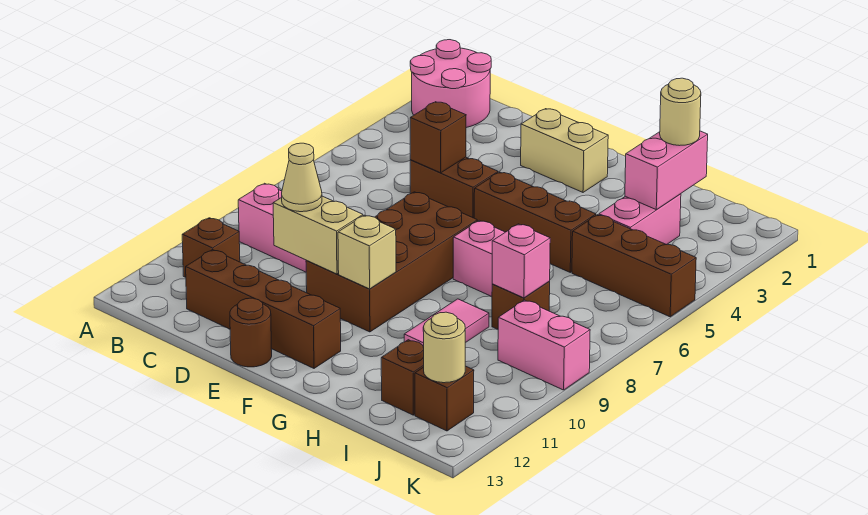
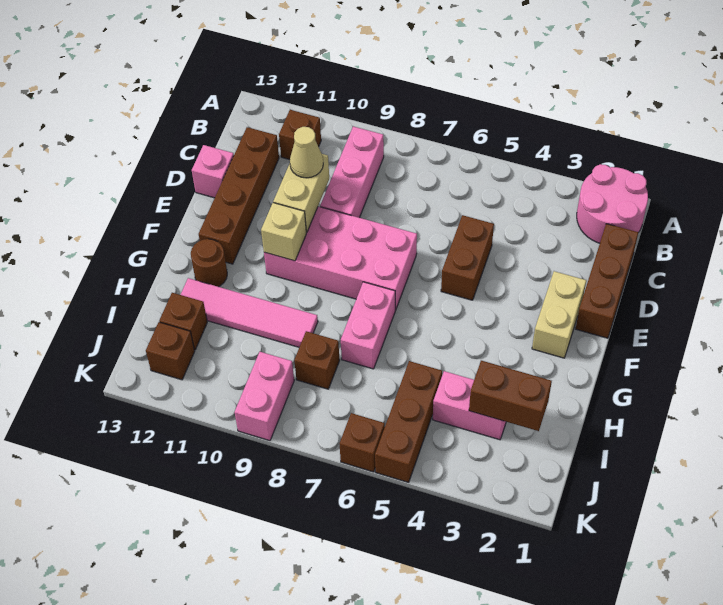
brown brick D5 level 2 -> brown brick K6 level 1
brown brick E7:F10 level 1 -> pink brick E7:F10 level 1
brown round brick E13 level 1 -> brown round brick G12 level 1
brown brick F5:H5 level 1 -> brown brick C1:E1 level 1
pink tile H9:H10 level 1 -> pink tile H9:H12 level 1
pink brick I2:I3 level 2 -> brown brick I2:I3 level 2
tan round brick I2 level 3 -> none
pink brick I8 level 2 -> pink brick D13 level 1
tan round brick J12 level 2 -> none

